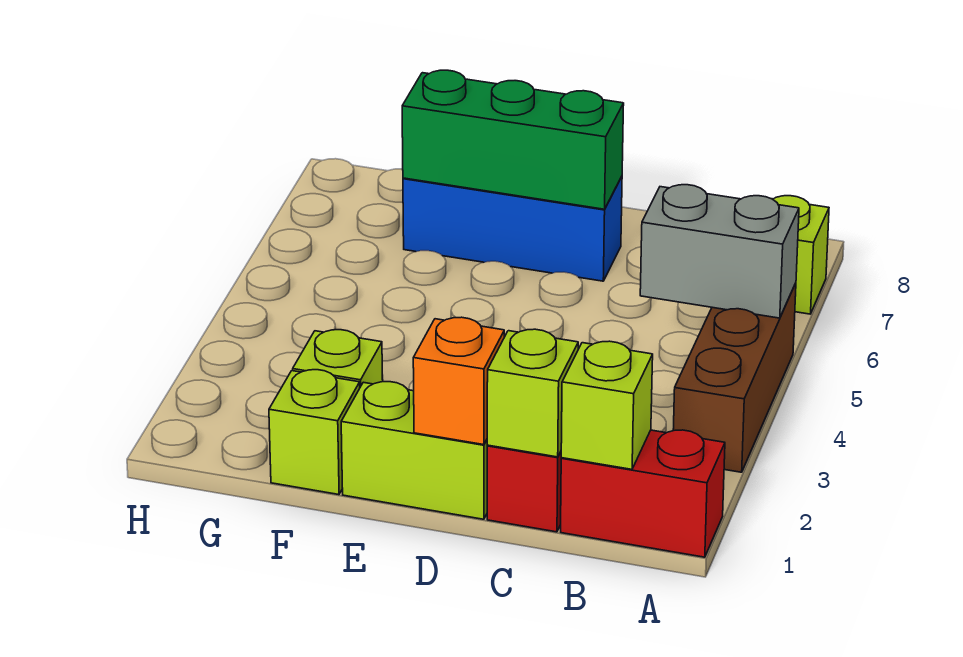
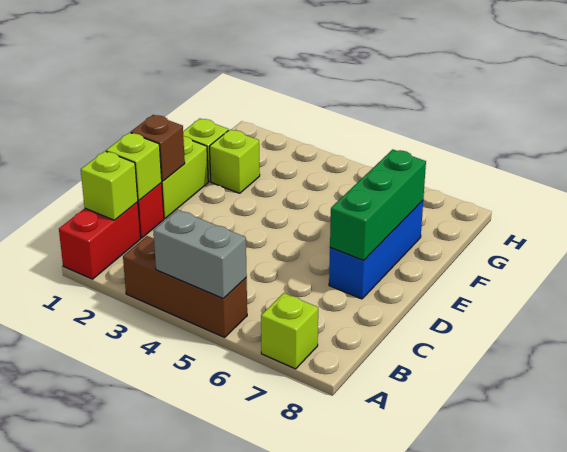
grey brick A5:B5 level 2 -> grey brick A4:A5 level 2
orange brick D1 level 2 -> brown brick D1 level 2

